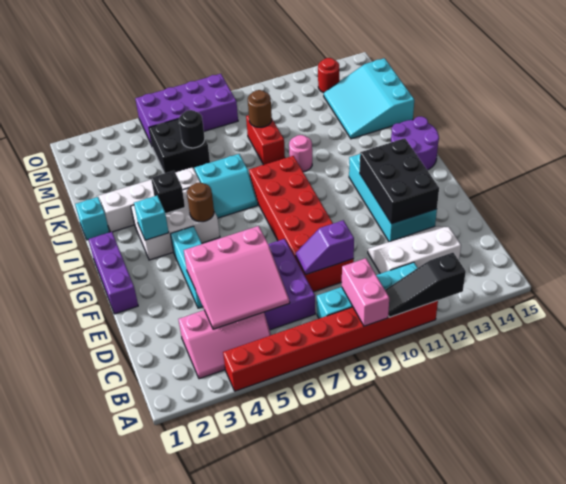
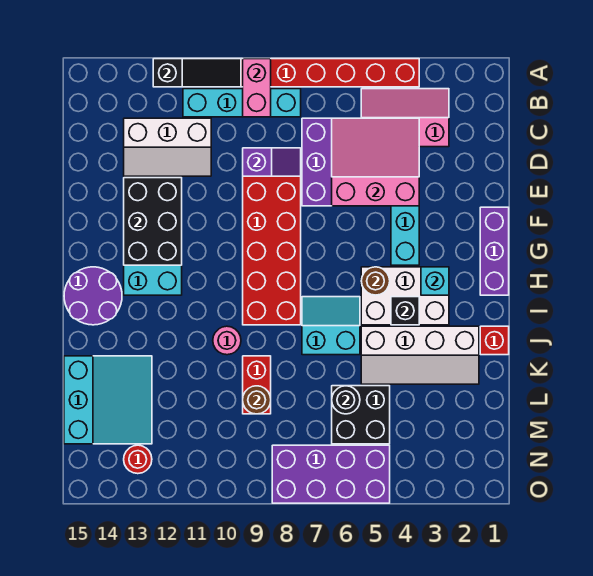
cyan brick J1 level 1 -> red brick J1 level 1

